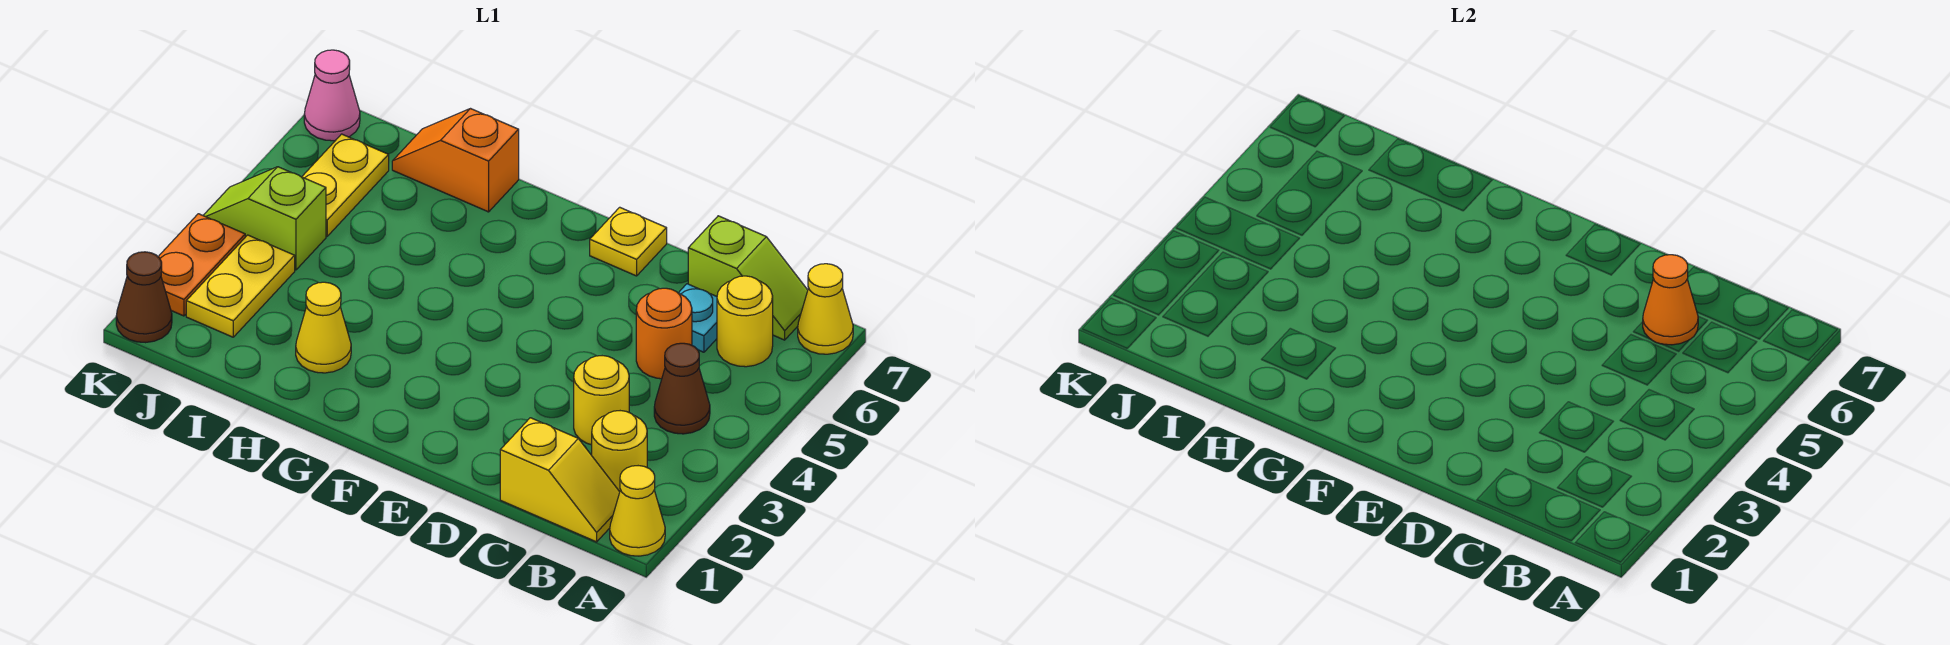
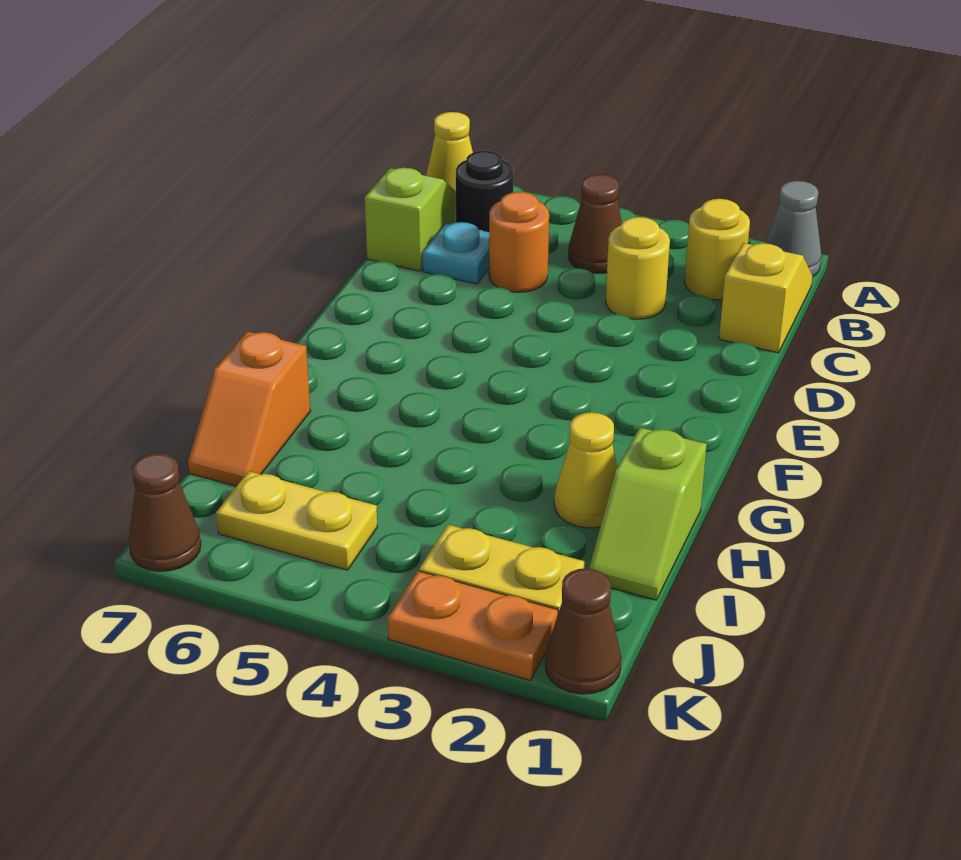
yellow cone A1 level 1 -> grey cone A1 level 1
yellow round brick B6 level 1 -> black round brick B6 level 1
orange cone C6 level 2 -> none
yellow plate E7 level 1 -> none
lime slope J4:K4 level 1 top J -> lime slope H1:I1 level 1 top H
pink cone K7 level 1 -> brown cone K7 level 1

